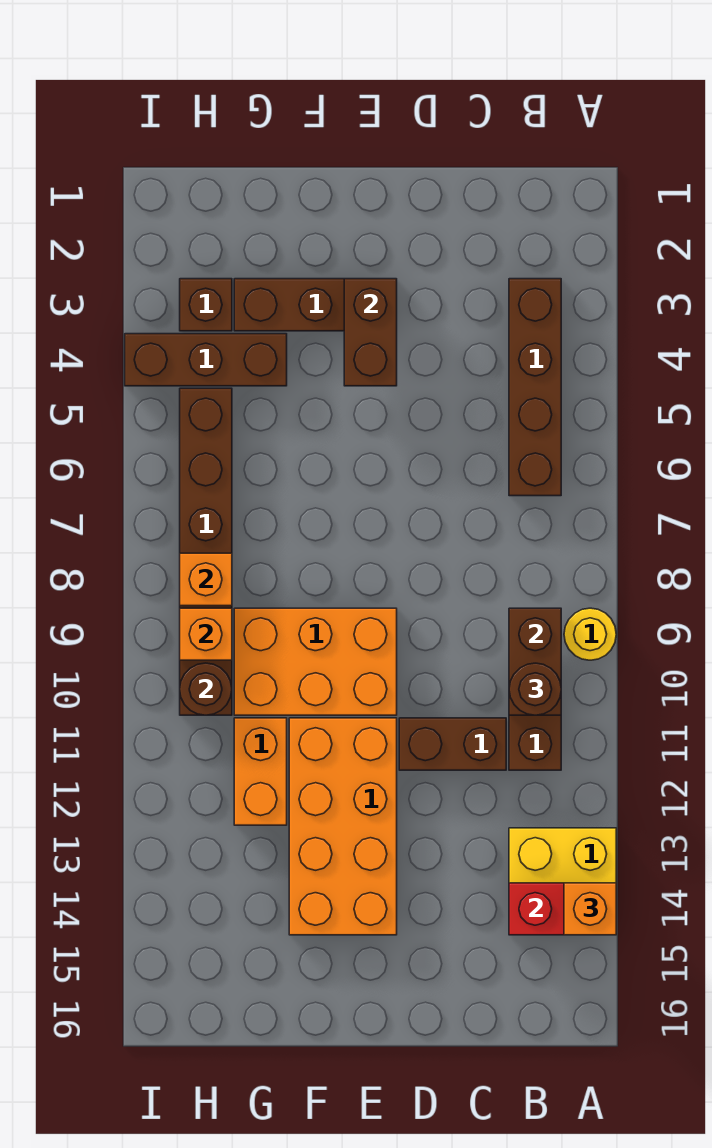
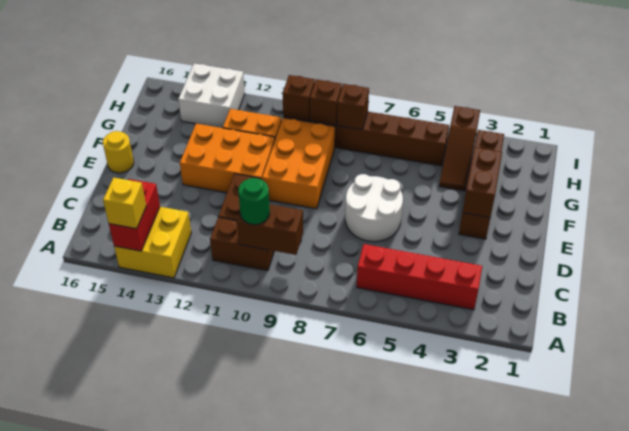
yellow round brick A9 level 1 -> yellow round brick E16 level 1
orange brick A14 level 3 -> yellow brick A14 level 3
brown brick B3:B6 level 1 -> red brick B3:B6 level 1
brown round brick B10 level 3 -> green round brick B10 level 3
none -> white round brick D6:E7 level 1
brown brick E3:E4 level 2 -> brown brick E3:F3 level 2
orange brick E11:F14 level 1 -> orange brick E11:F13 level 1
brown brick G4:I4 level 1 -> brown slope G4:I4 level 1 top I
orange brick H8 level 2 -> brown brick H8 level 2
orange brick H9 level 2 -> brown brick H9 level 2
brown round brick H10 level 2 -> brown brick H10 level 2
none -> white brick H13:I14 level 1

